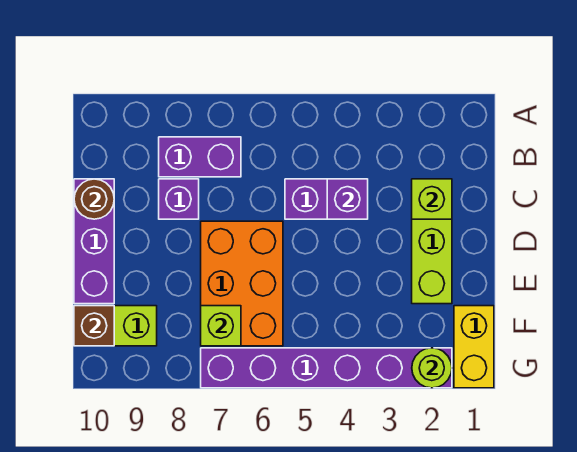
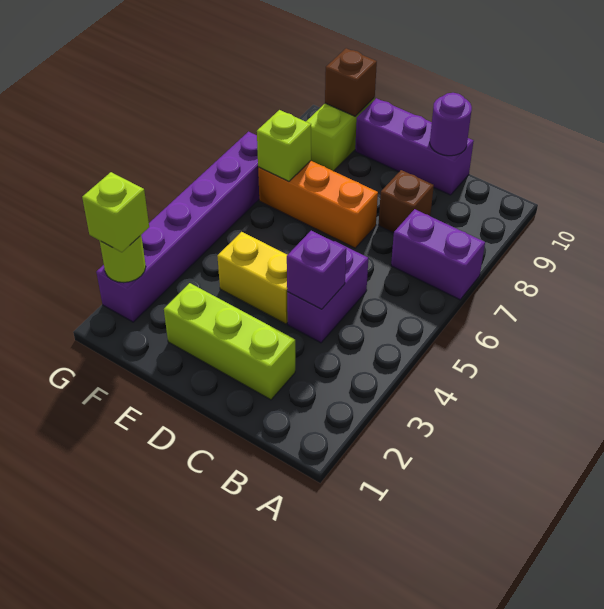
purple brick B7:B8 level 1 -> purple brick A7:B7 level 1
lime brick C2 level 2 -> lime brick G2 level 3
purple brick C8 level 1 -> brown brick C8 level 1
brown round brick C10 level 2 -> purple round brick C10 level 2
orange brick D6:F7 level 1 -> orange brick D7:F7 level 1
yellow brick F1:G1 level 1 -> yellow brick D4:E4 level 1

